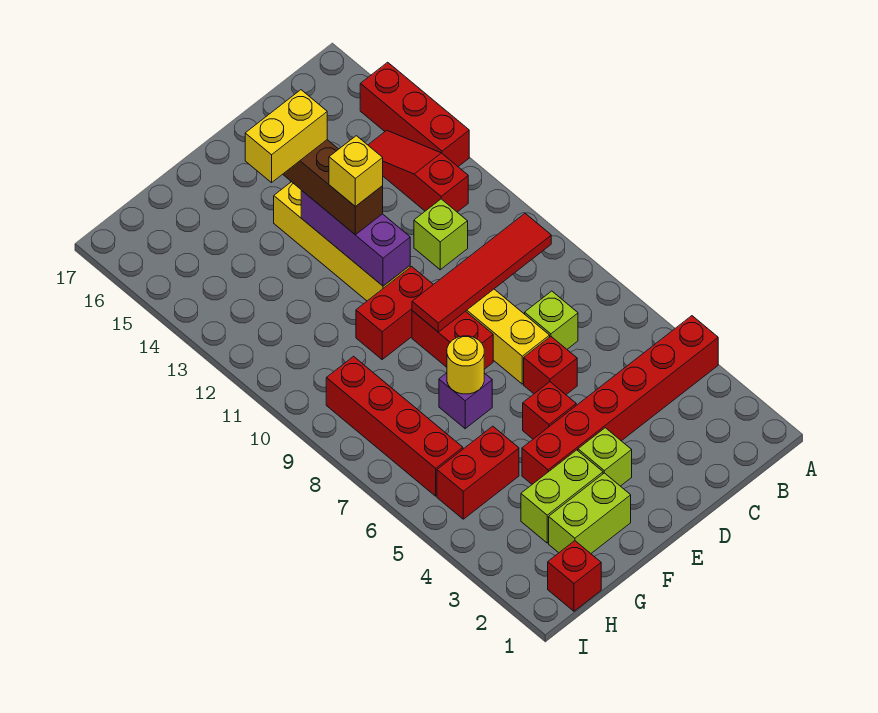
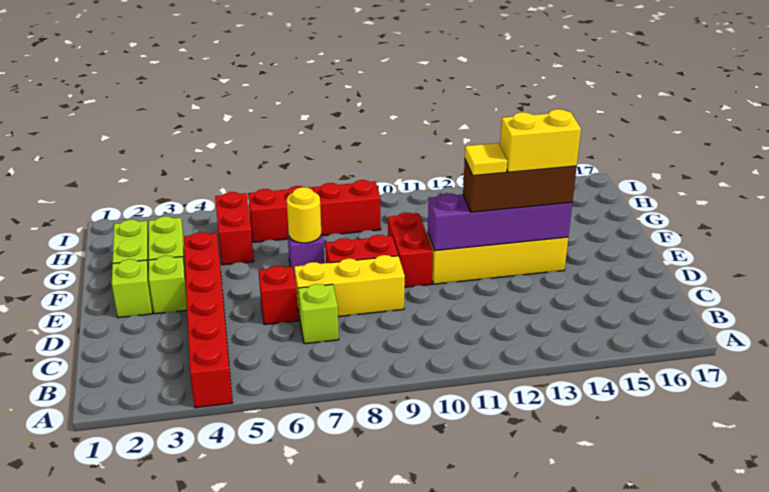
red brick A13:A15 level 1 -> none
red tile B9:E9 level 2 -> none
red slope B12:B14 level 1 top 12 -> none
lime brick C11 level 1 -> lime brick E2 level 1
red brick E5 level 1 -> none
purple brick E11:E13 level 2 -> purple brick E11:E14 level 2
yellow brick E12 level 4 -> yellow tile E12 level 4
yellow brick E14:F14 level 4 -> yellow brick E13:E14 level 4
red brick H1 level 1 -> none

